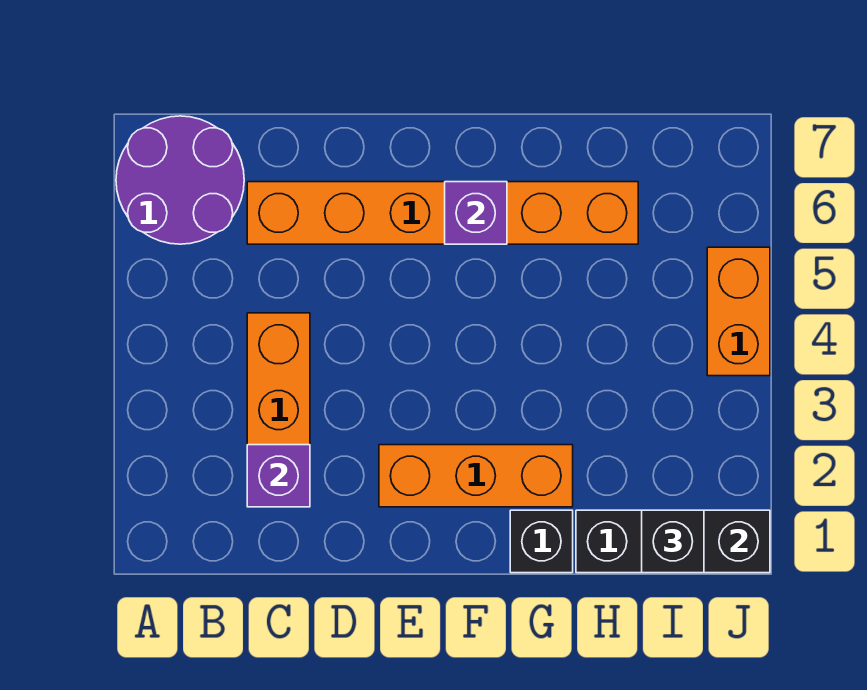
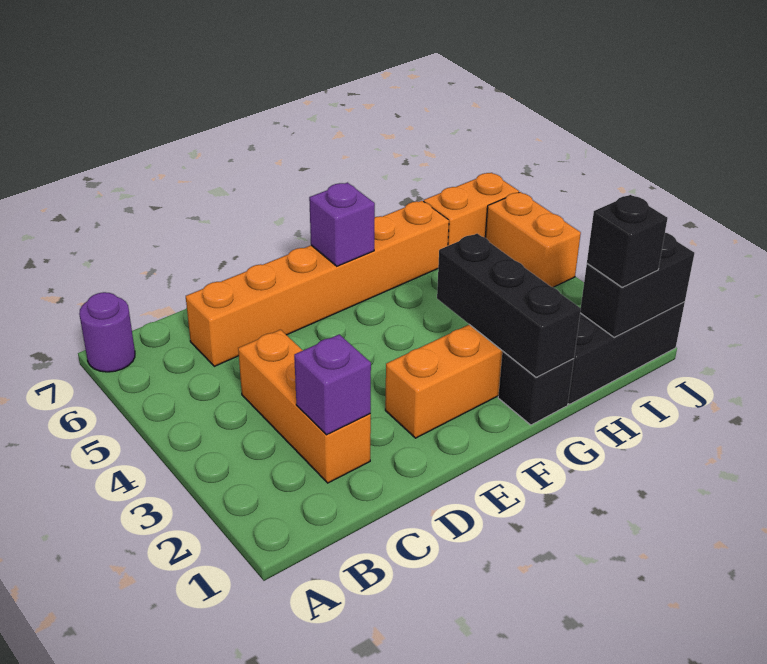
purple round brick A6:B7 level 1 -> purple round brick A7 level 1
none -> black brick G1:G3 level 2
none -> orange brick I6:J6 level 1

